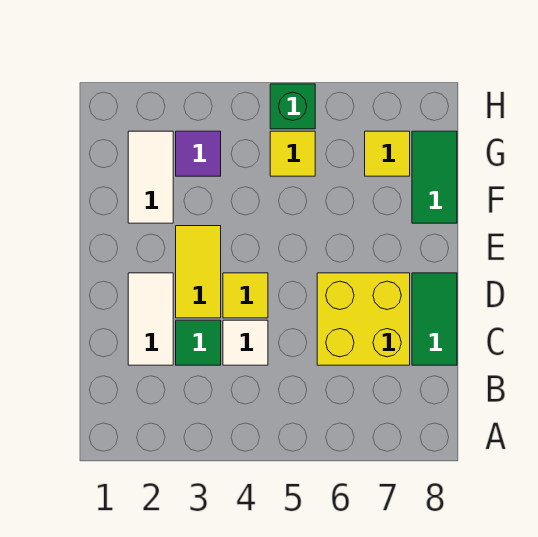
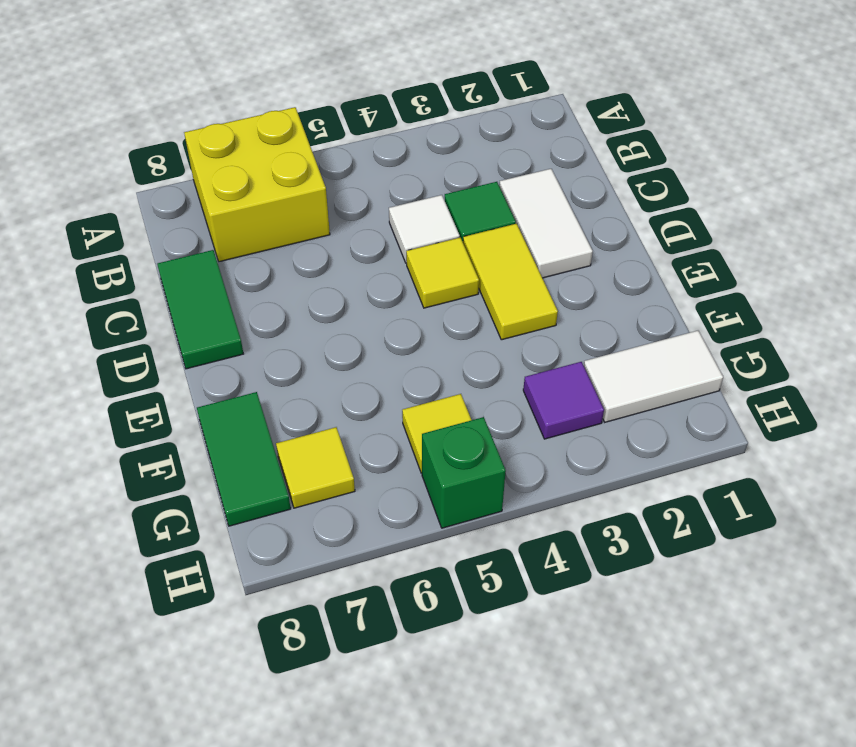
yellow brick C6:D7 level 1 -> yellow brick A6:B7 level 1
white tile F2:G2 level 1 -> white tile G1:G2 level 1

